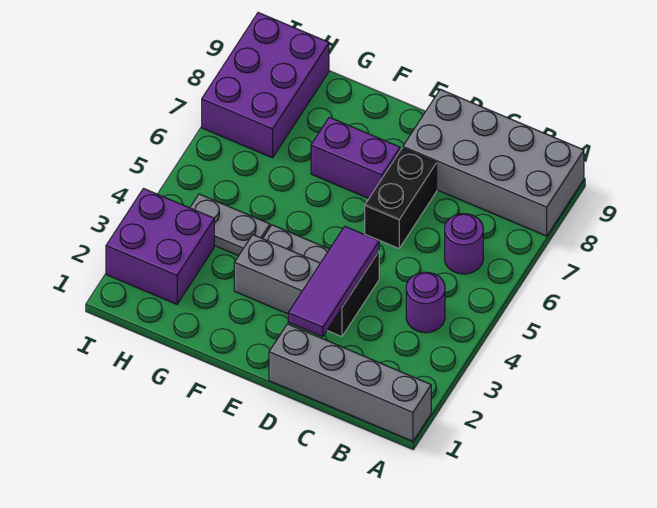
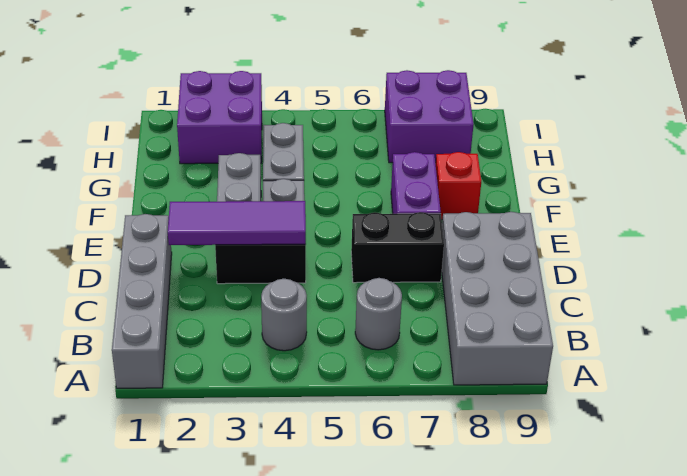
purple round brick B4 level 1 -> grey round brick B4 level 1
purple round brick B6 level 1 -> grey round brick B6 level 1
none -> red brick F8 level 1
purple brick H7:I9 level 1 -> purple brick H7:I8 level 1

